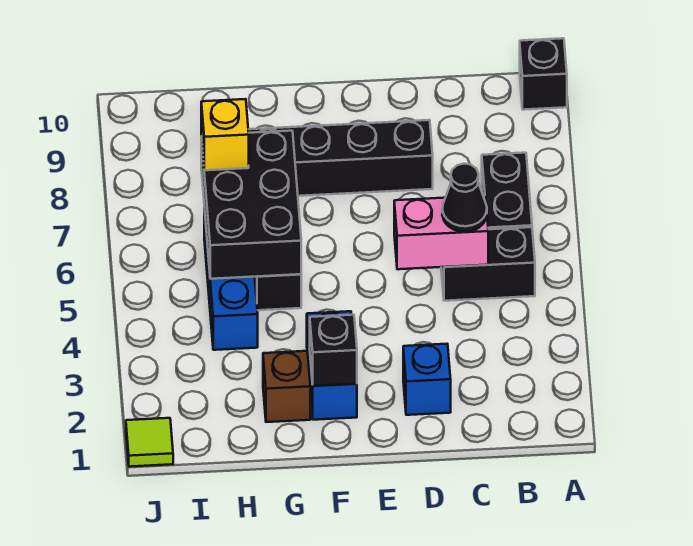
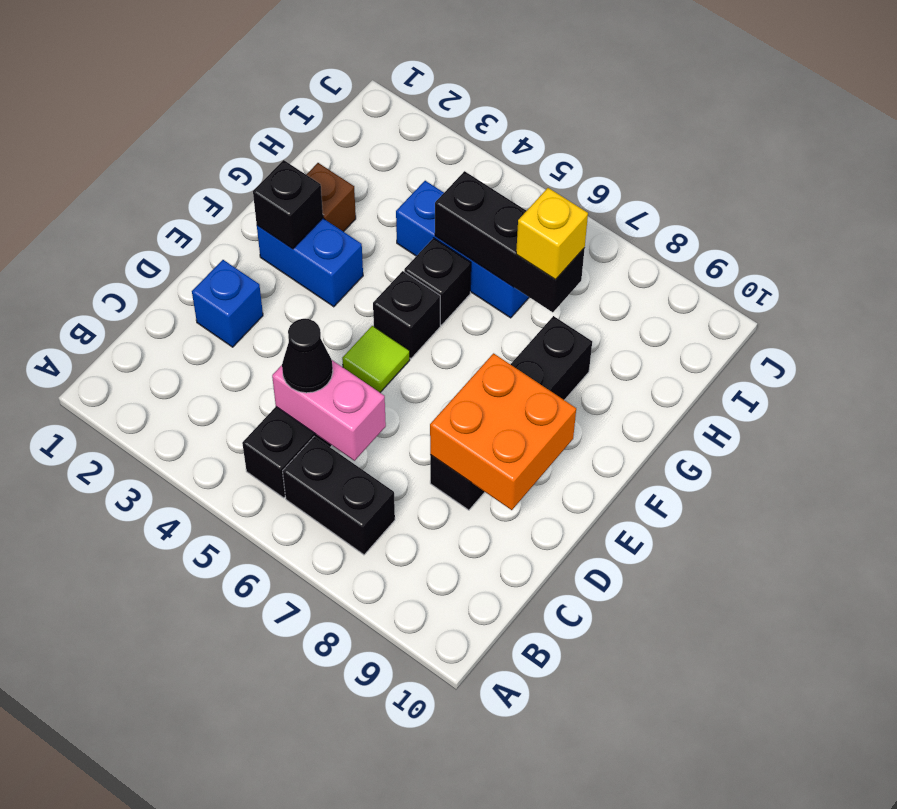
black brick A10 level 1 -> black brick F5 level 1
pink brick C5:D5 level 2 -> pink brick C5:C6 level 2
none -> orange brick D8:E9 level 2
black brick G5:H7 level 2 -> black brick H5:H7 level 2
lime tile J1 level 1 -> lime tile E5 level 1

